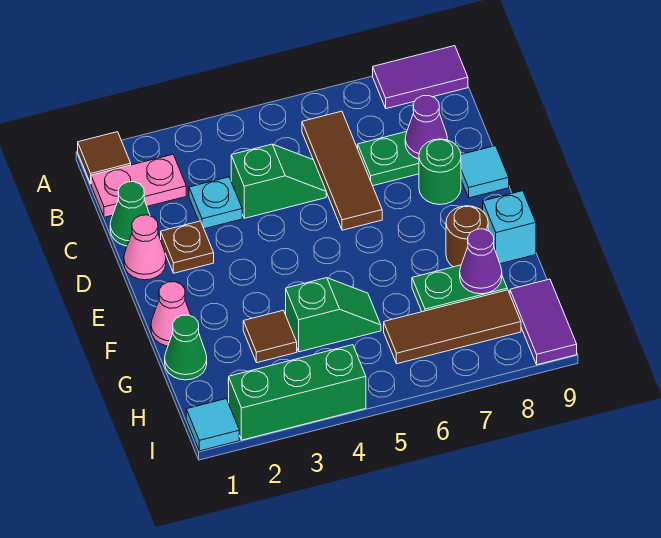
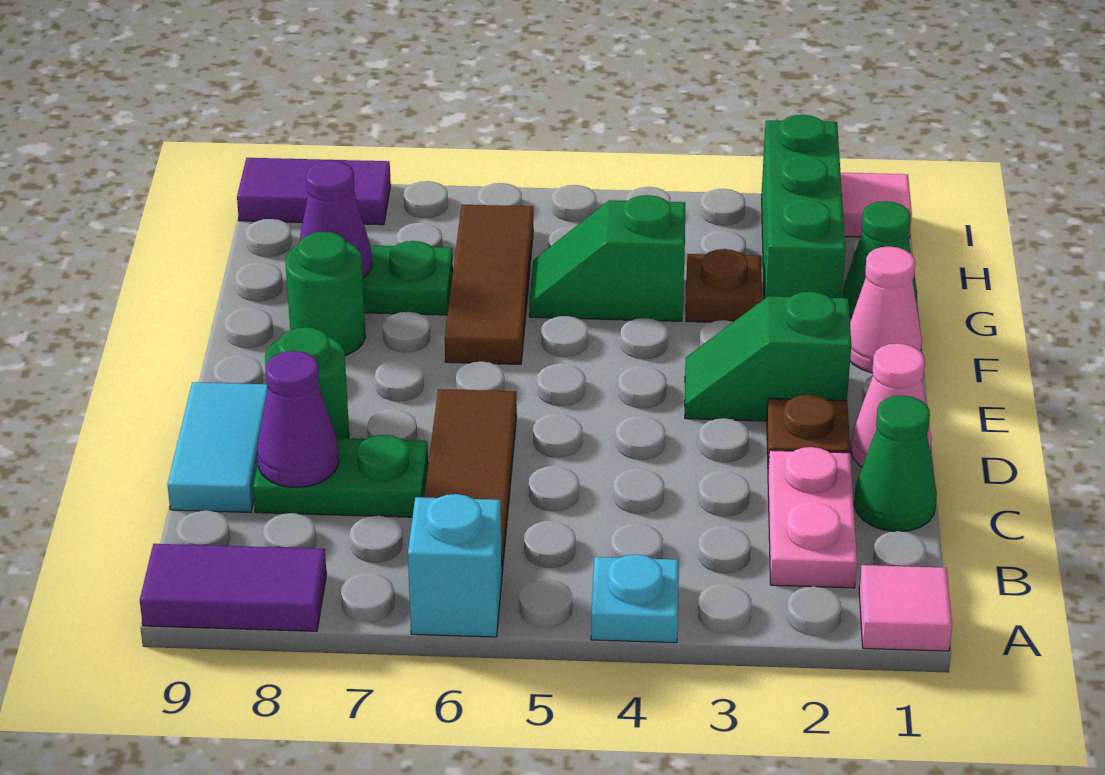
brown tile A1 level 1 -> pink tile A1 level 1
pink plate B1:B2 level 1 -> pink plate B2:C2 level 1
cyan plate C3 level 1 -> cyan plate A4 level 1
green slope C4:C5 level 1 top 4 -> green slope E2:E3 level 1 top 2
cyan tile D9 level 1 -> cyan tile C9:D9 level 1
brown round brick F8 level 1 -> green round brick F8 level 1
cyan brick F9 level 1 -> cyan brick A6 level 1
brown tile G3 level 1 -> brown plate G3 level 1
brown tile H6:H8 level 1 -> brown tile F6:H6 level 1
purple tile H9:I9 level 1 -> purple tile I8:I9 level 1
cyan tile I1 level 1 -> pink tile I1 level 1
green brick I2:I4 level 1 -> green brick G2:I2 level 1

